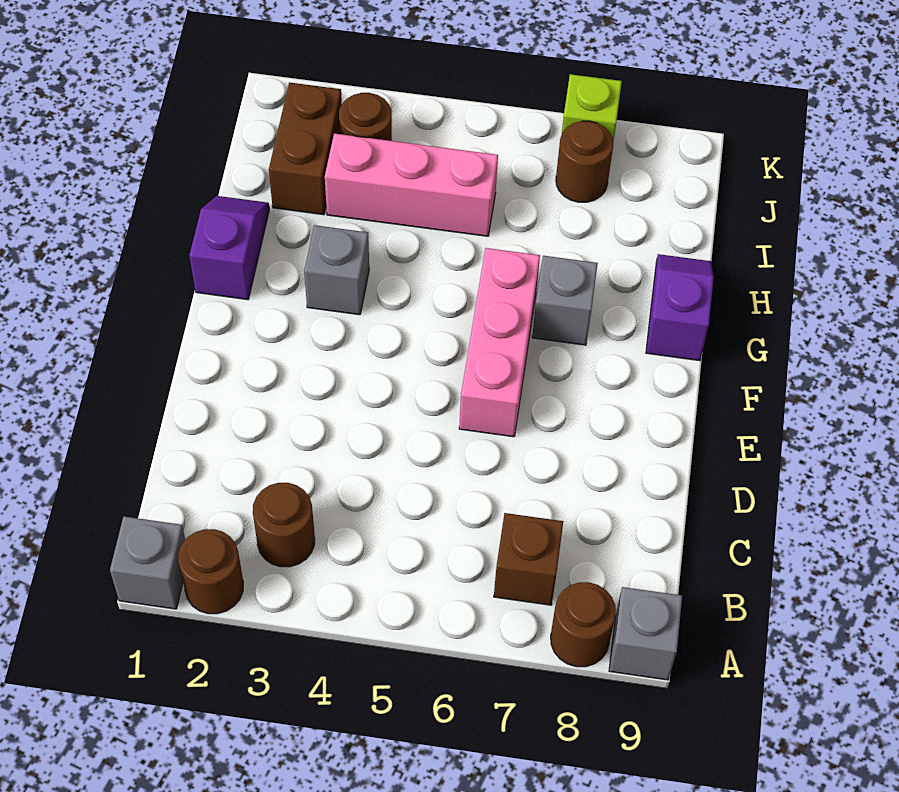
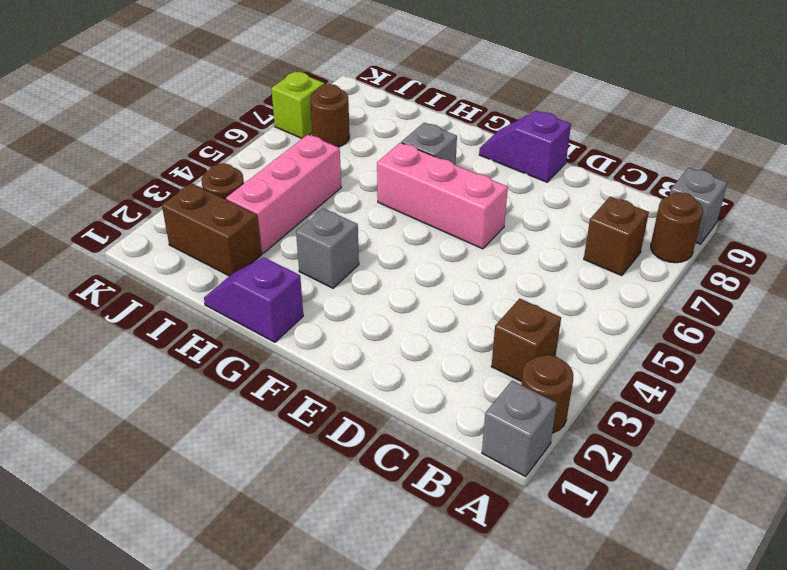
brown round brick B3 level 1 -> brown brick B3 level 1
purple slope G9:H9 level 1 top G -> purple slope E9:F9 level 1 top E

